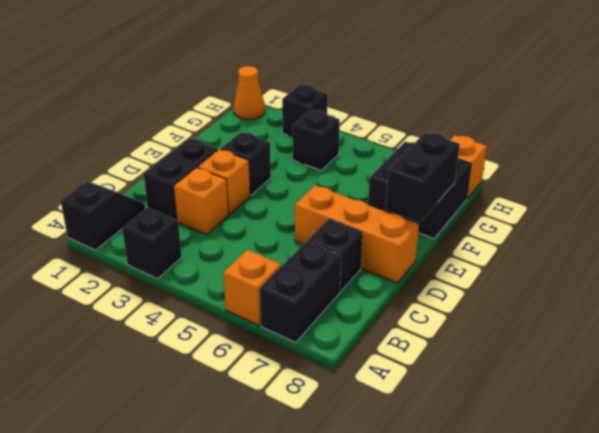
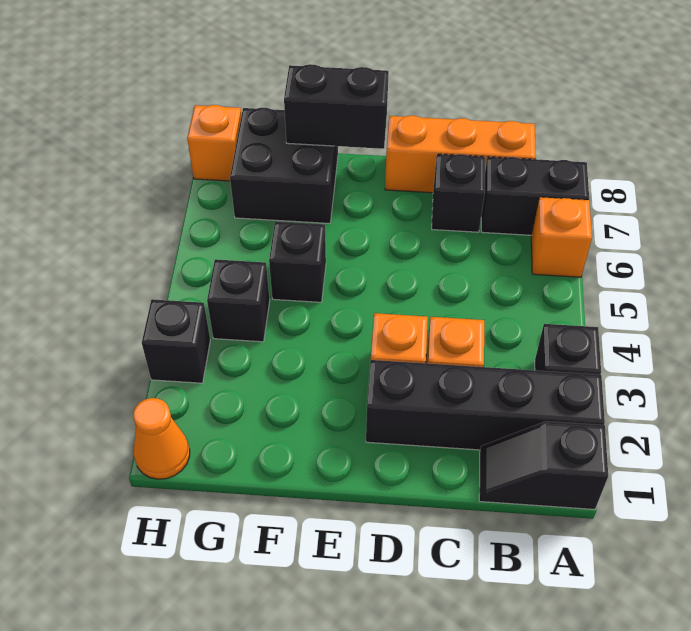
black brick C2:D2 level 1 -> black brick A2:D2 level 1
orange brick D6:D8 level 1 -> orange brick B8:D8 level 1
black brick E3 level 1 -> black brick F5 level 1

